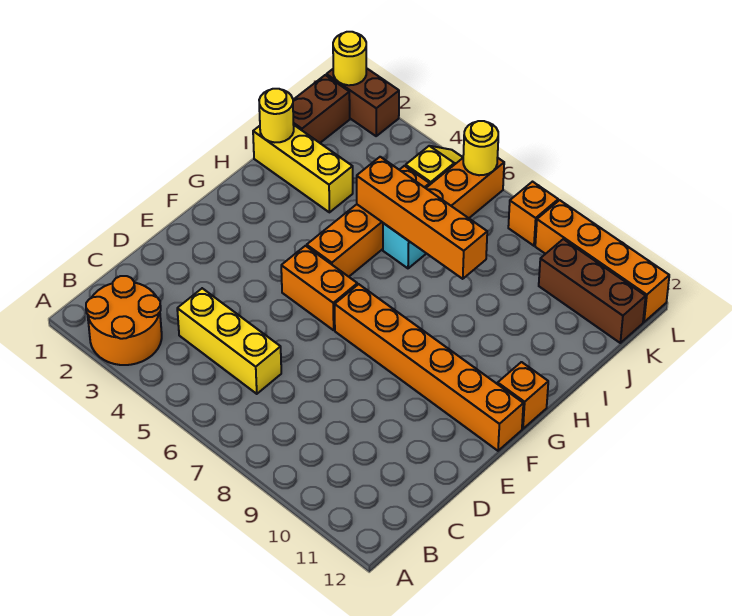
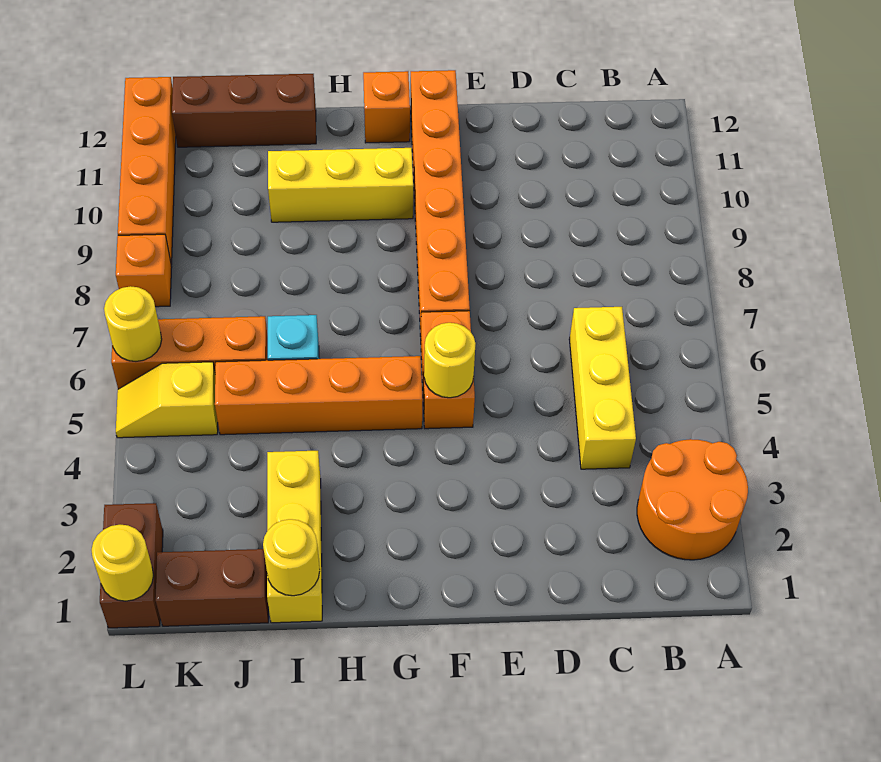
none -> yellow round brick F5 level 2
none -> yellow brick G10:I10 level 1
orange brick I5:I8 level 2 -> none
brown brick K10:K12 level 1 -> brown brick I12:K12 level 1

